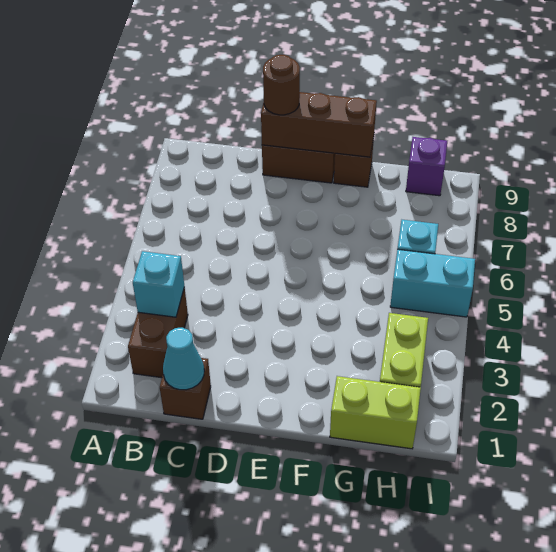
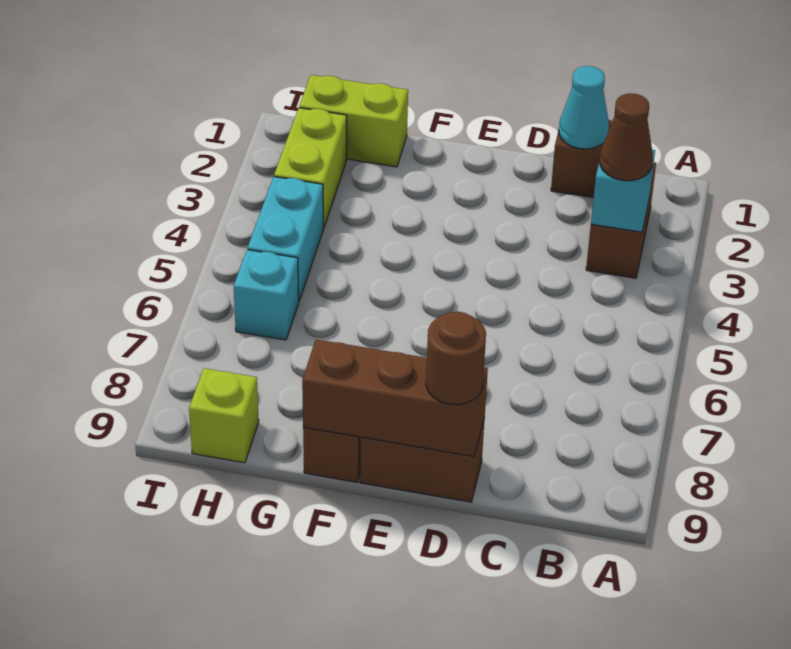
none -> brown cone B3 level 3
cyan brick H5:I5 level 1 -> cyan brick H4:H5 level 1
purple brick H9 level 1 -> lime brick H9 level 1

